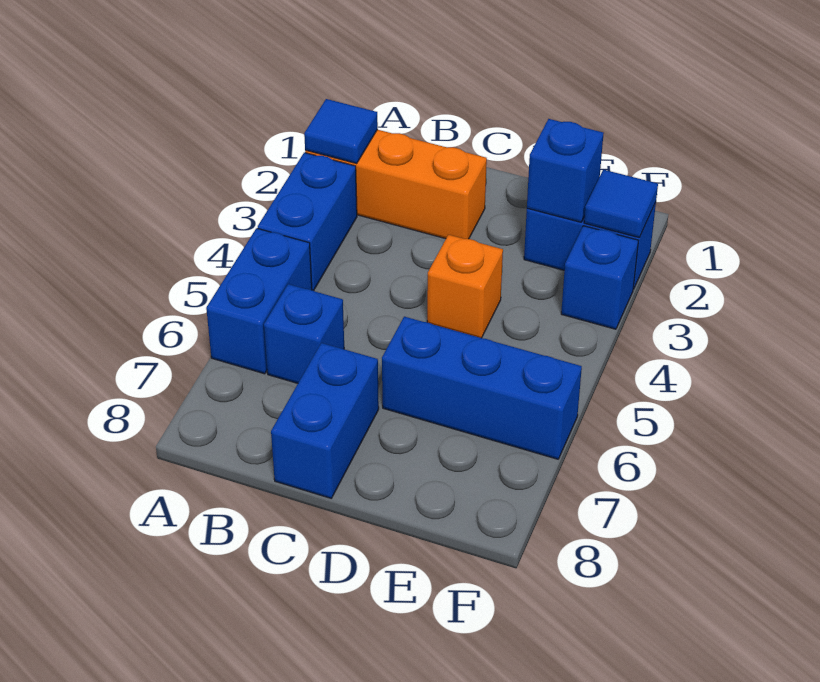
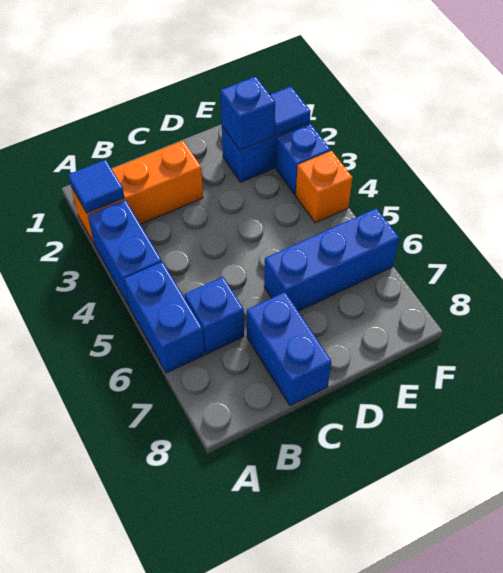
orange brick D4 level 1 -> orange brick F4 level 1

